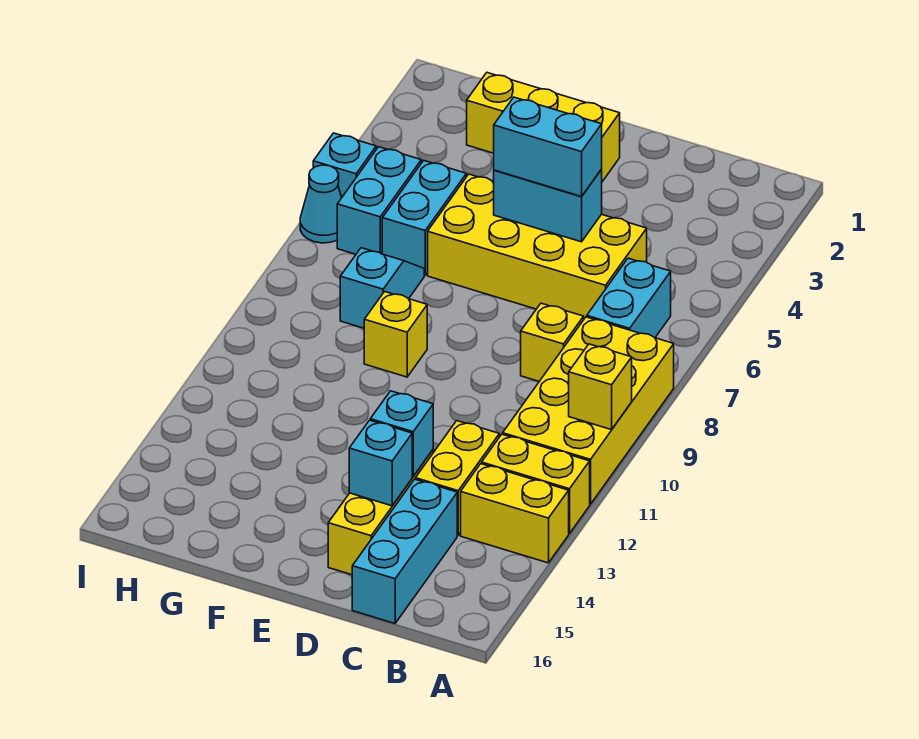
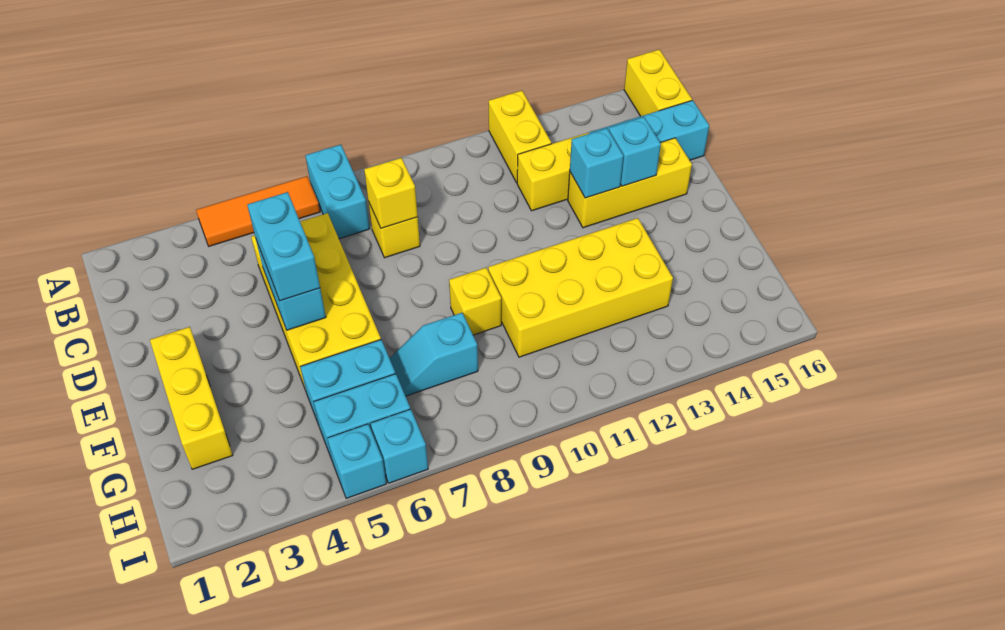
none -> orange tile A4:A6 level 1
yellow brick A8:B11 level 1 -> yellow brick F10:G13 level 1
yellow brick A10 level 2 -> yellow brick C8 level 2
yellow brick A13:B13 level 1 -> yellow brick A16:B16 level 1
cyan brick B6:B7 level 1 -> cyan brick A7:B7 level 1
cyan cone I6 level 1 -> cyan brick I6 level 1

